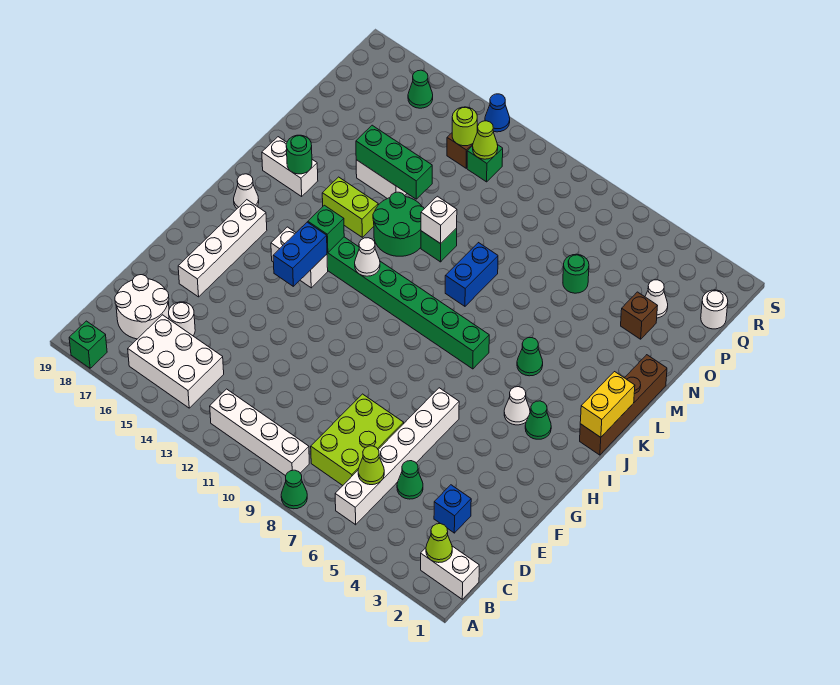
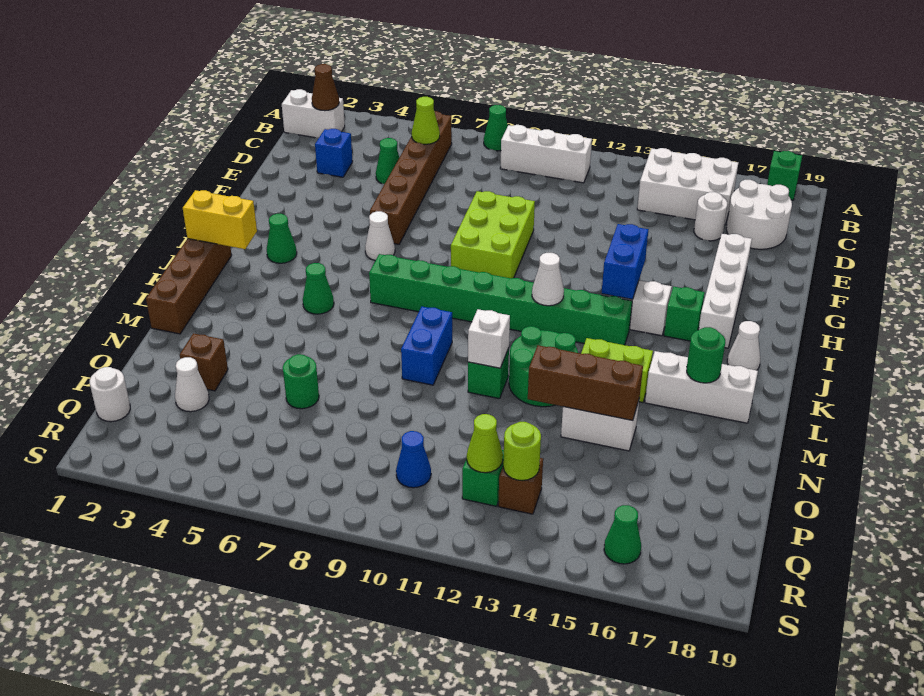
lime cone B2 level 2 -> brown cone B2 level 2
white brick B6:G6 level 1 -> brown brick B6:G6 level 1
white brick B9:B12 level 1 -> white brick B9:B11 level 1
lime brick C7:E8 level 1 -> lime brick F9:H10 level 1
white cone I4 level 1 -> white cone H6 level 1
yellow brick J1:K1 level 2 -> yellow brick J1:J2 level 2
green brick J14 level 2 -> green brick I16 level 1
white brick L17:L18 level 1 -> white brick L16:L18 level 1
green brick N13:N15 level 2 -> brown brick N13:N15 level 2
blue cone S13 level 1 -> blue cone Q10 level 1

